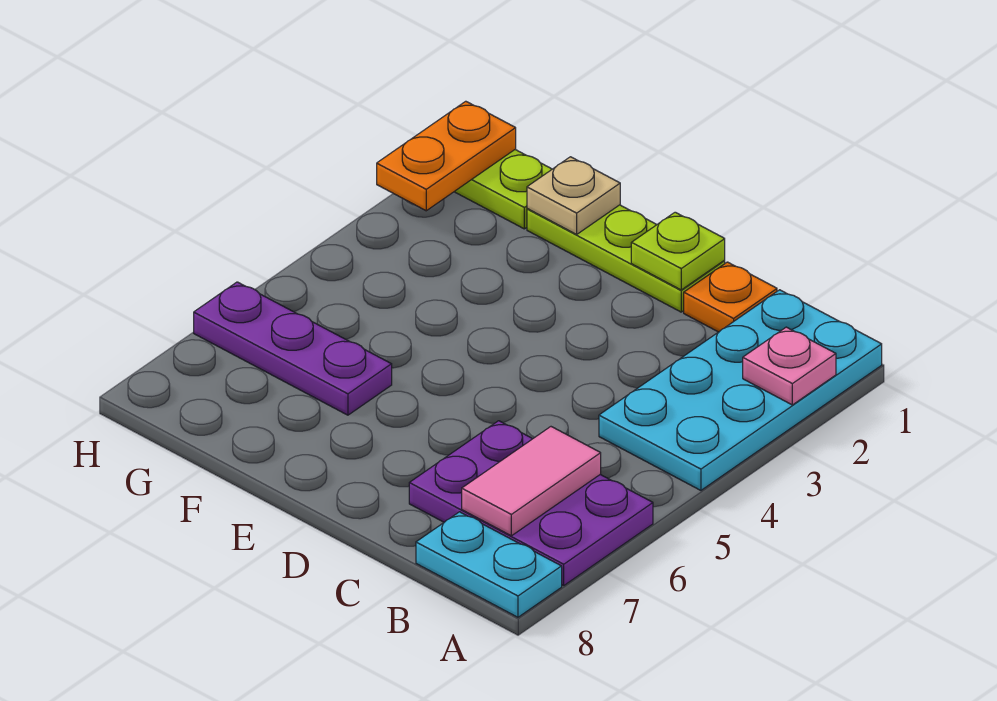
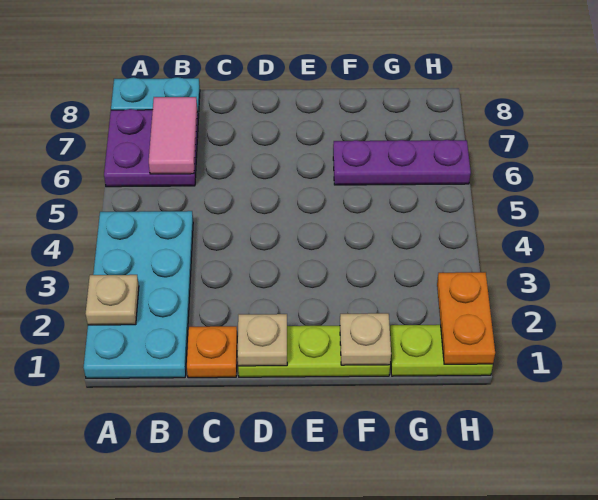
pink plate A2 level 2 -> tan plate A2 level 2
purple plate A6:C7 level 1 -> purple plate A6:B7 level 1
lime plate D1 level 2 -> tan plate D1 level 2

